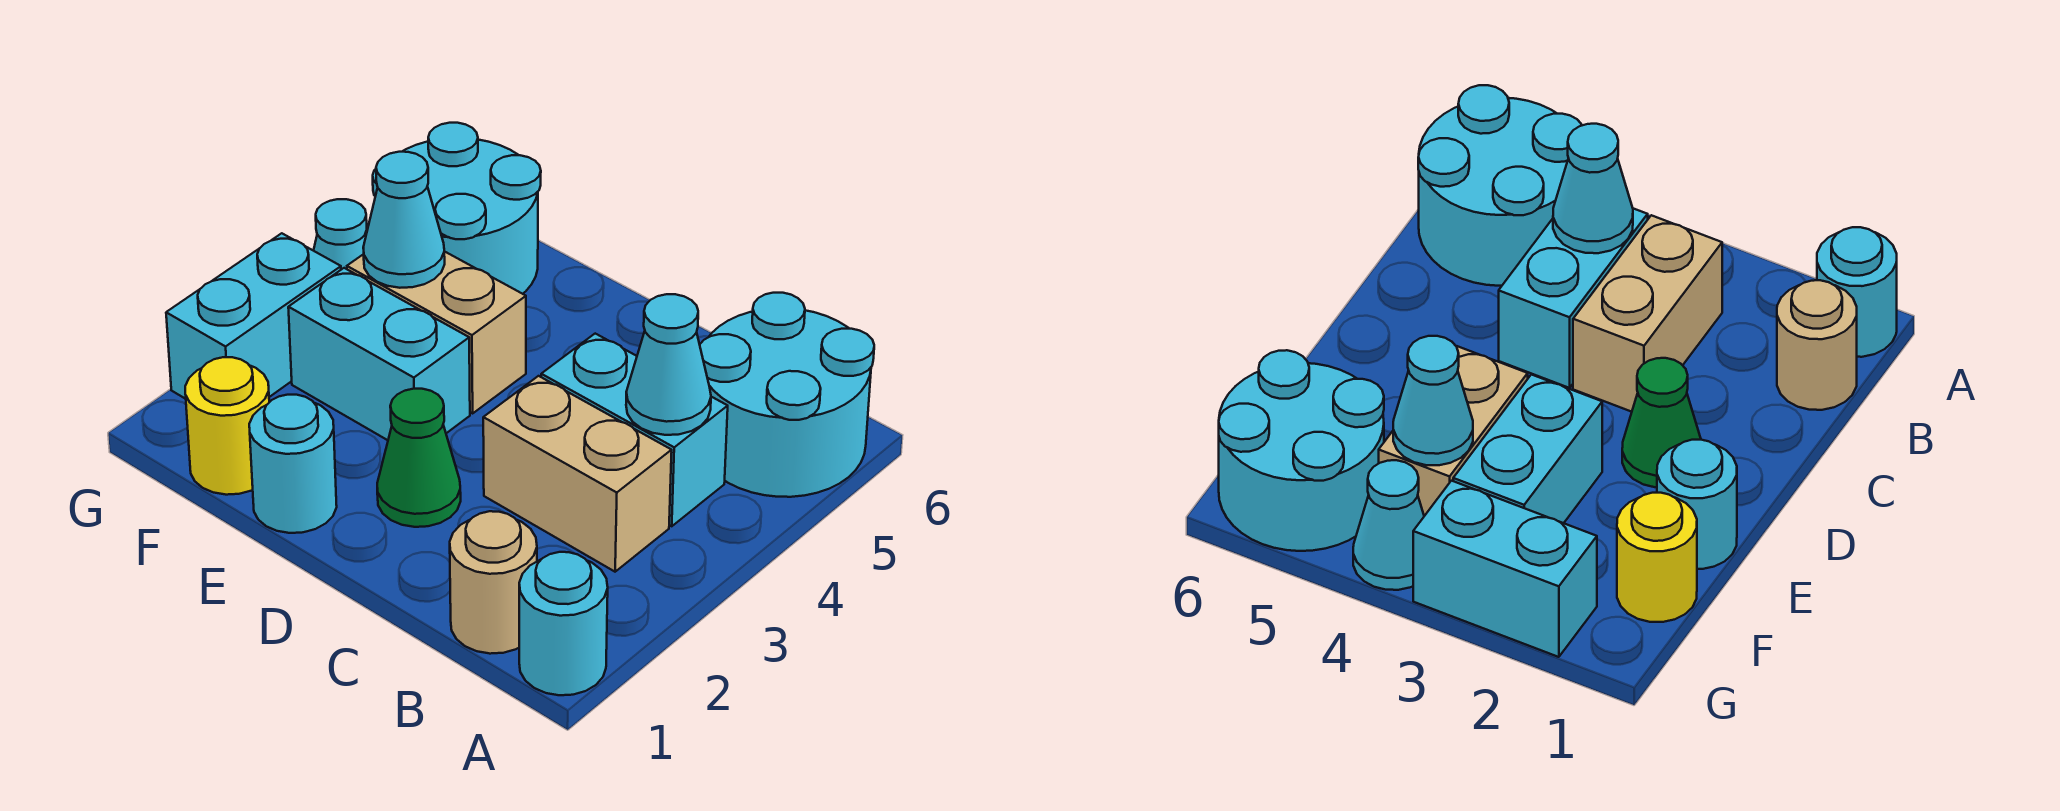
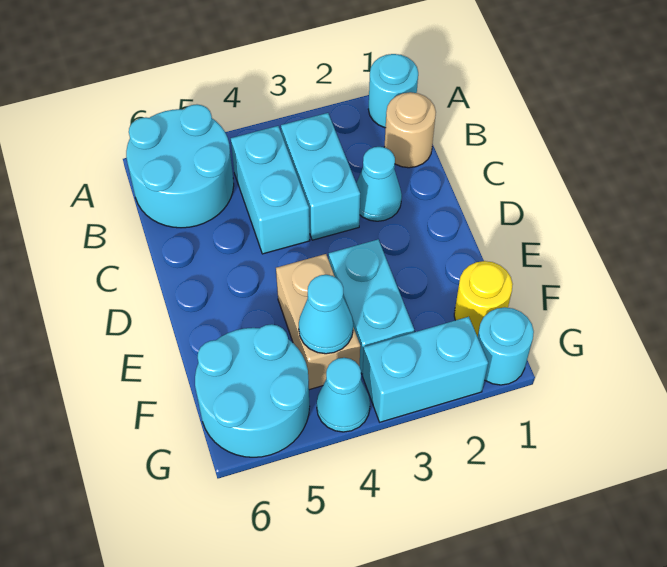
tan brick B3:C3 level 1 -> cyan brick B3:C3 level 1
cyan cone B4 level 2 -> cyan cone C2 level 1
green cone D2 level 1 -> none
cyan round brick E1 level 1 -> cyan round brick G1 level 1

